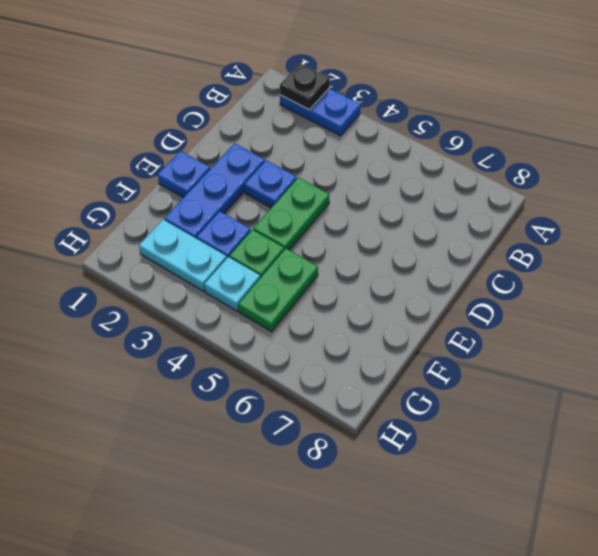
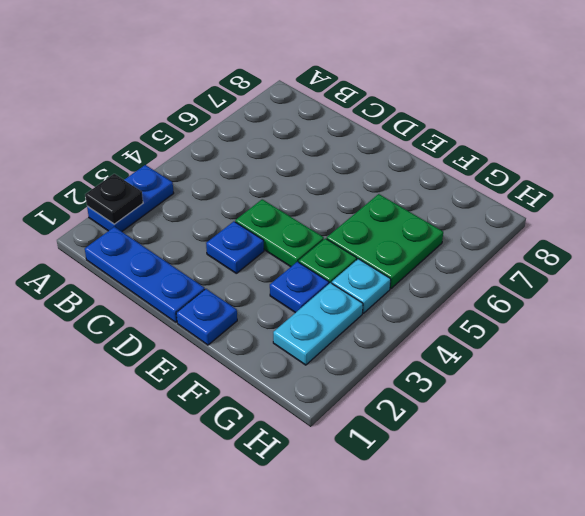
blue plate D2:F2 level 1 -> blue plate B1:D1 level 1
green plate F5:G5 level 1 -> green plate F5:G6 level 1

